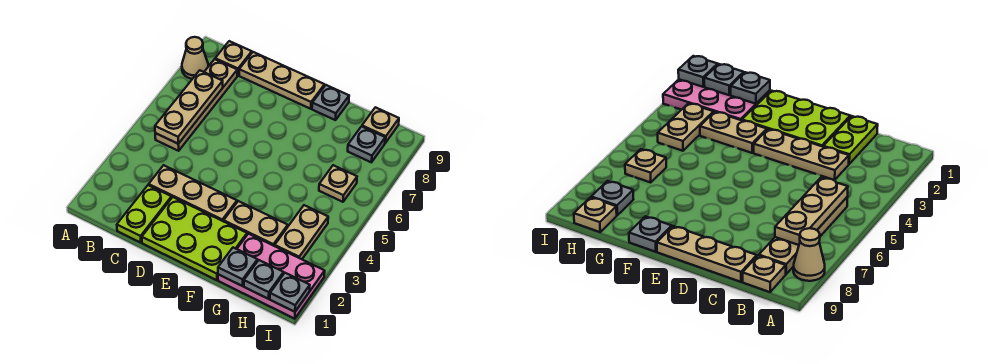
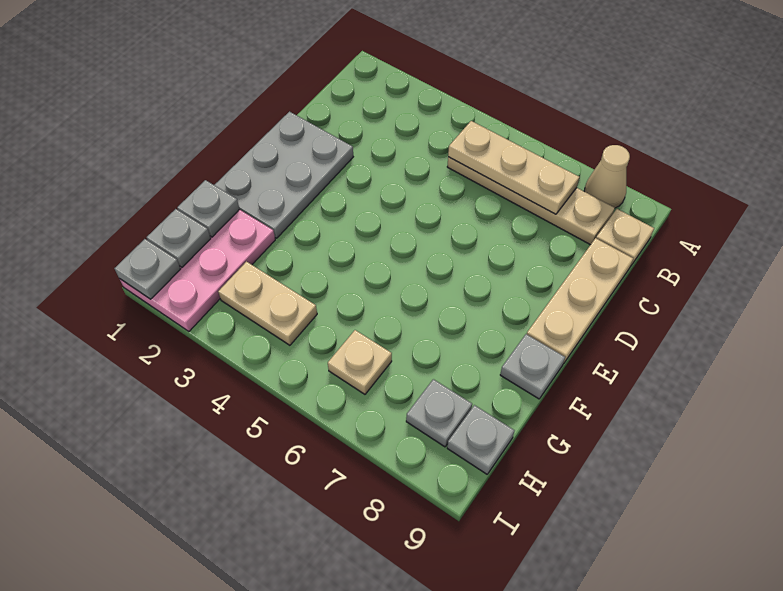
lime plate C1:C2 level 1 -> none
tan plate C3:E3 level 1 -> none
lime plate D1:F2 level 1 -> grey plate D1:F2 level 1
tan plate F3:G3 level 1 -> none
tan plate H9 level 1 -> grey plate H9 level 1

